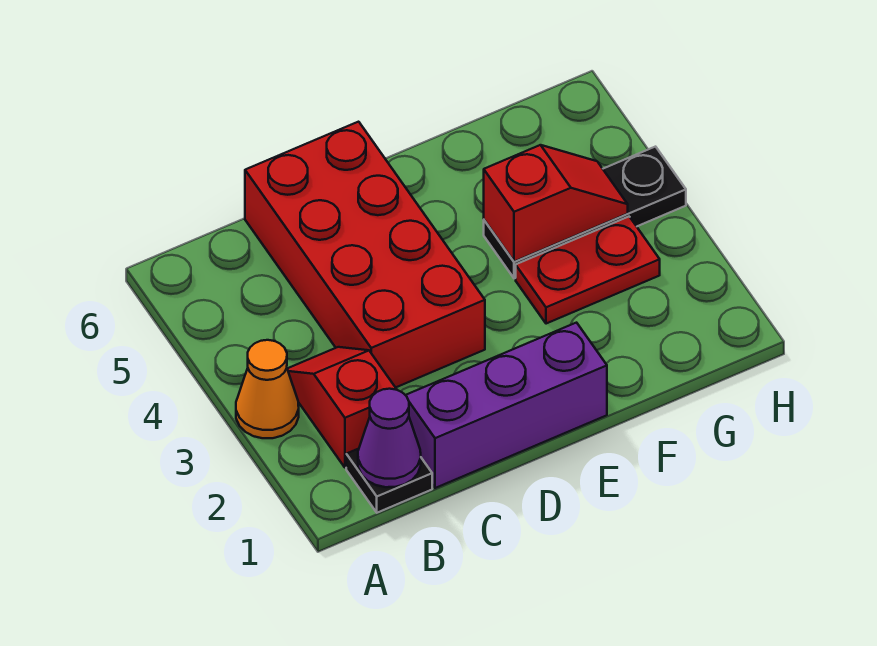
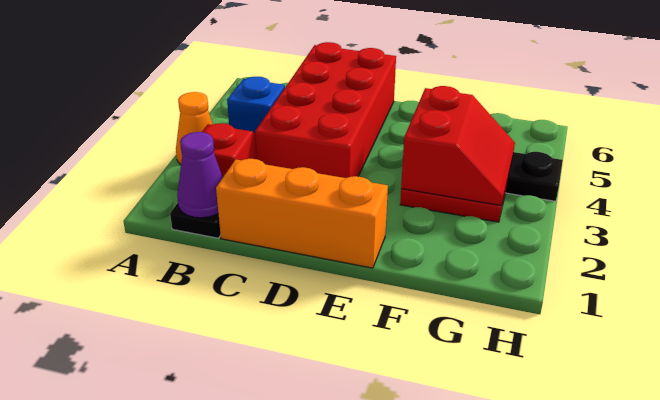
none -> blue brick B4 level 1
purple brick C1:E1 level 1 -> orange brick C1:E1 level 1
red slope F4:G4 level 2 top F -> red slope F3:G4 level 2 top F

